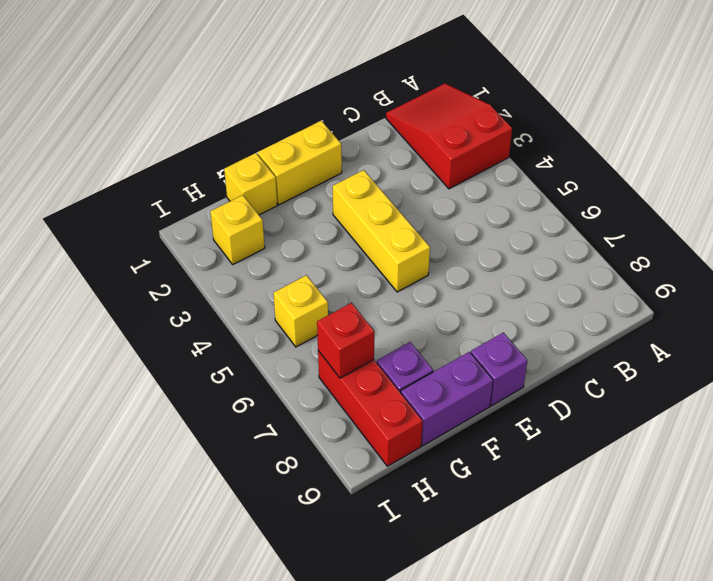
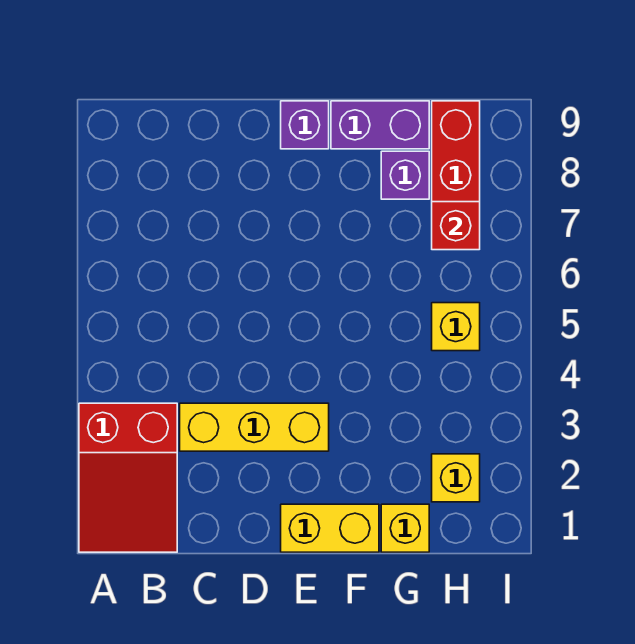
yellow brick E3:E5 level 1 -> yellow brick C3:E3 level 1

